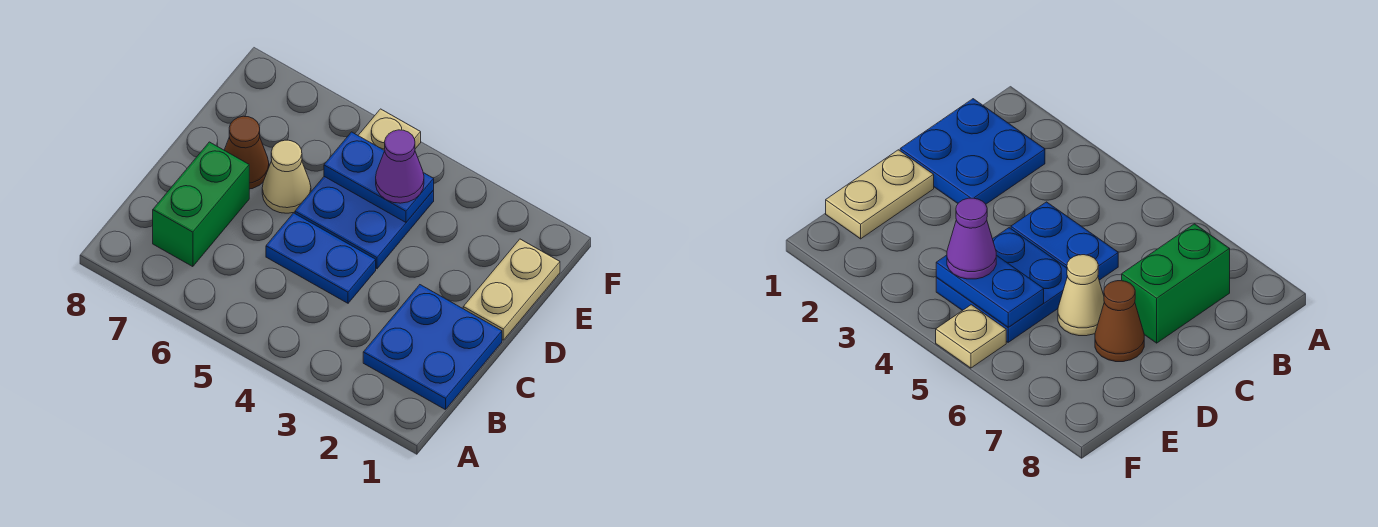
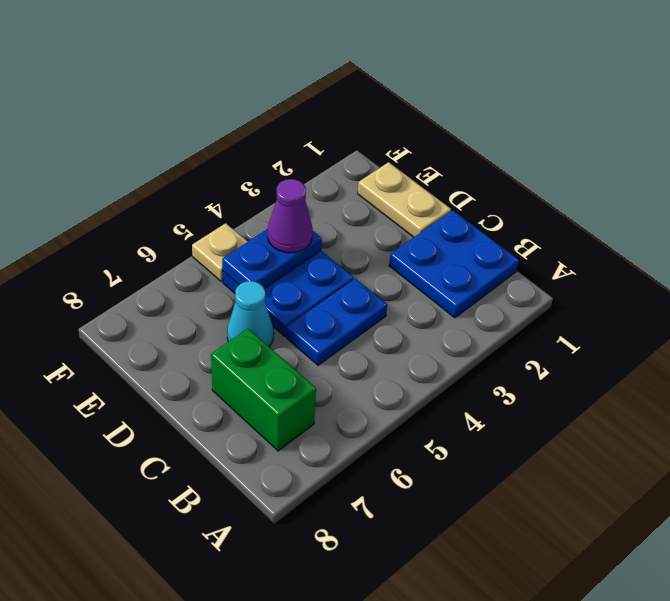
tan cone D6 level 1 -> cyan cone D6 level 1
brown cone D7 level 1 -> none

